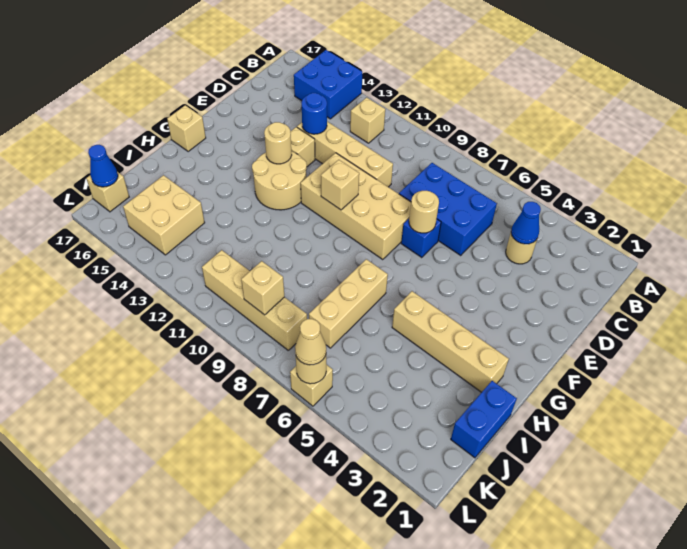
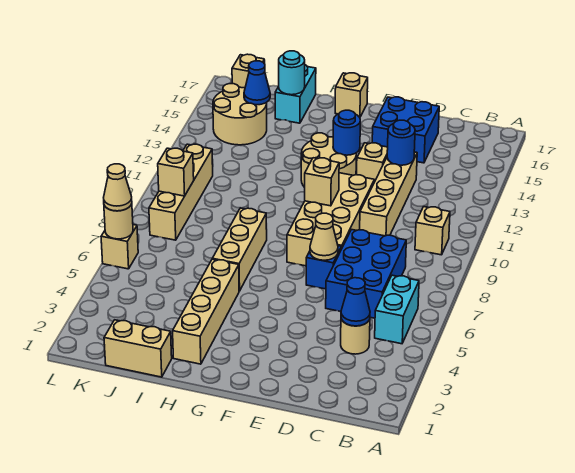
blue brick A14:B15 level 1 -> blue brick D15:E16 level 1
none -> cyan brick B5:B6 level 1
tan brick B12 level 1 -> tan brick B10 level 1
tan round brick E7 level 2 -> tan cone E7 level 2
tan round brick F13 level 2 -> blue round brick F13 level 2
tan brick H7:J7 level 1 -> tan brick H6:H8 level 1
blue brick I1:J1 level 1 -> tan brick I1:J1 level 1
none -> cyan brick I16:I17 level 1
none -> cyan round brick I16 level 2
tan brick J14:K15 level 1 -> tan round brick J14:K15 level 1
blue cone K17 level 2 -> blue cone J15 level 2

